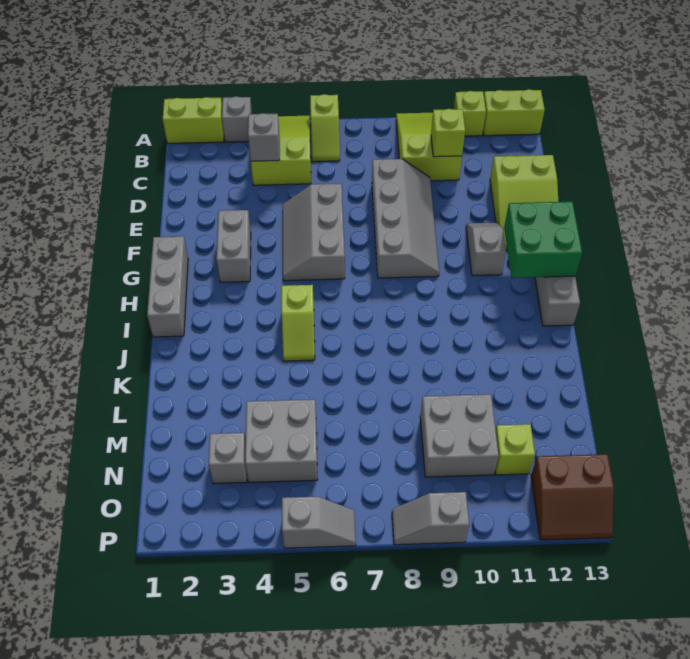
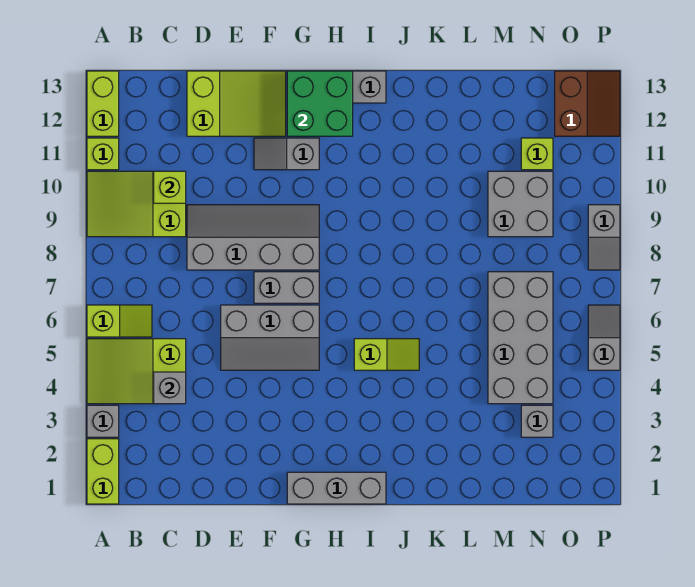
grey brick F3:G3 level 1 -> grey brick F7:G7 level 1
grey brick M4:N5 level 1 -> grey brick M4:N7 level 1

